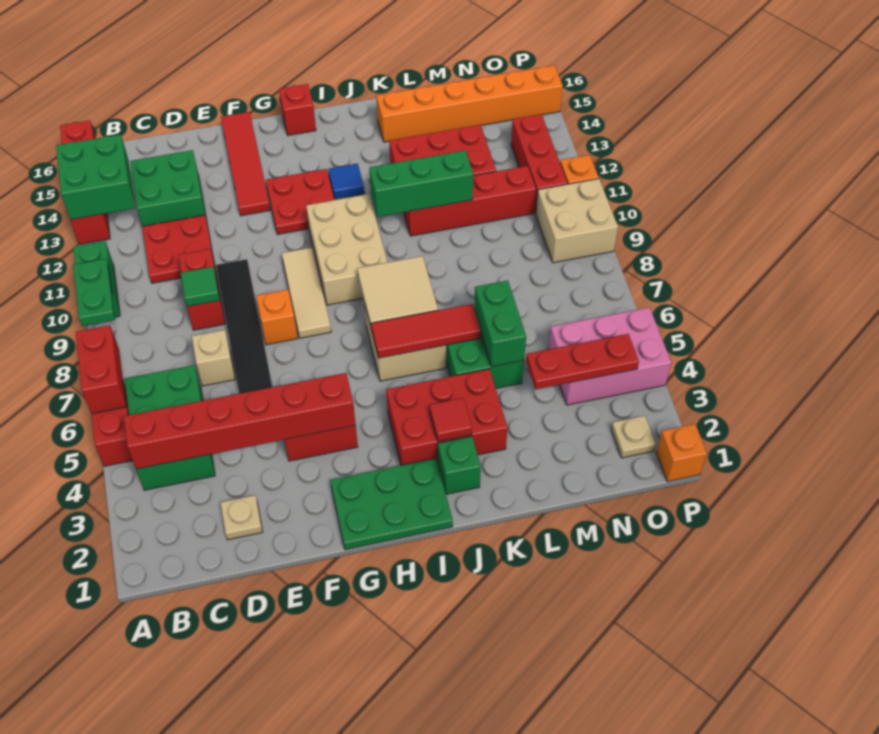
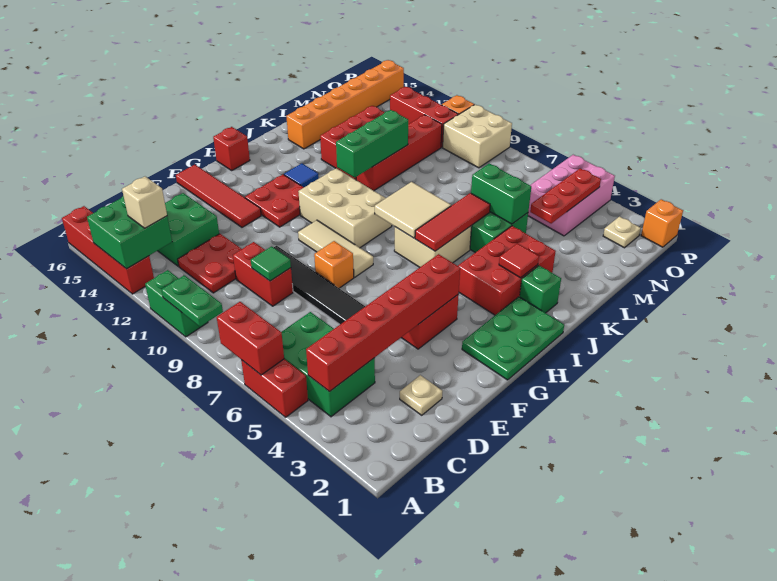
tan brick D7 level 1 -> tan brick B13 level 3

